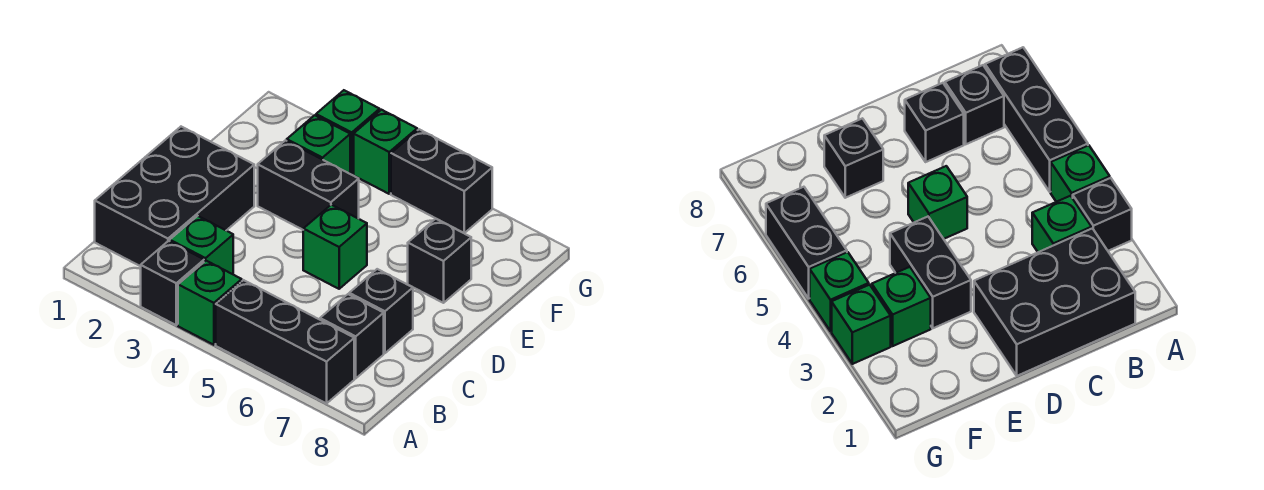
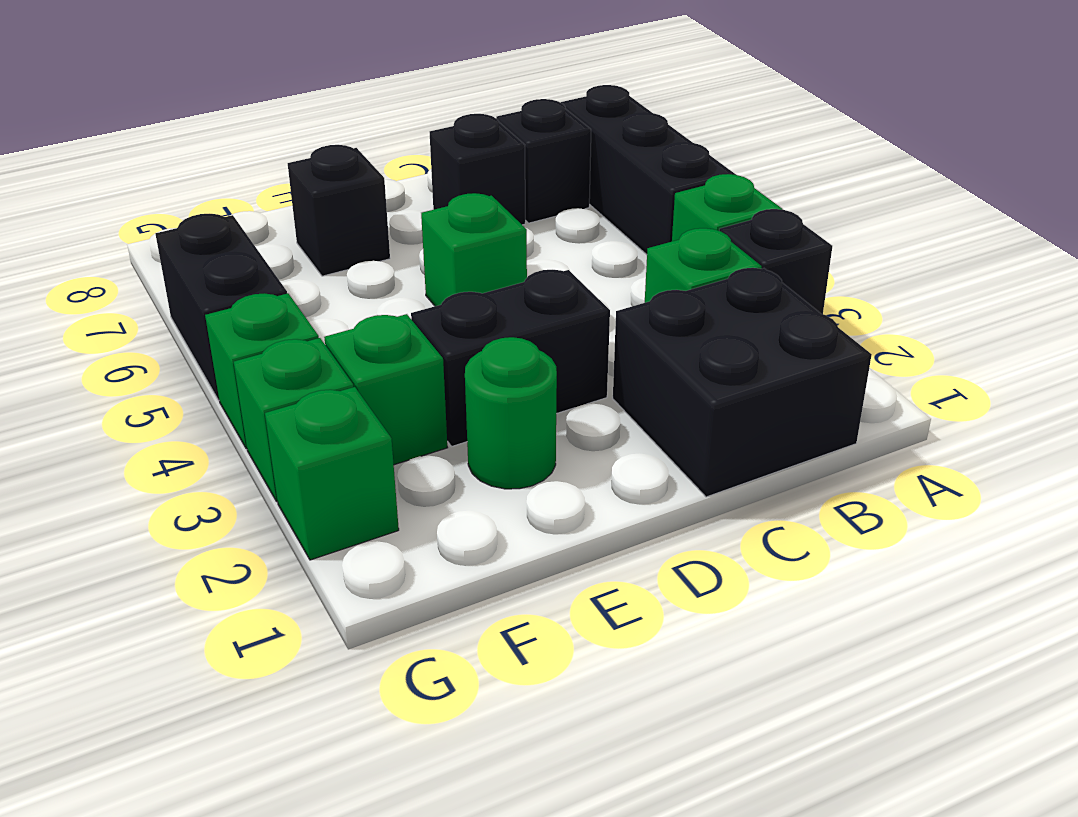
black brick B1:D2 level 1 -> black brick B1:C2 level 1
none -> green round brick E2 level 1
black brick E3:E4 level 1 -> black brick D3:E3 level 1
none -> green brick G2 level 1

